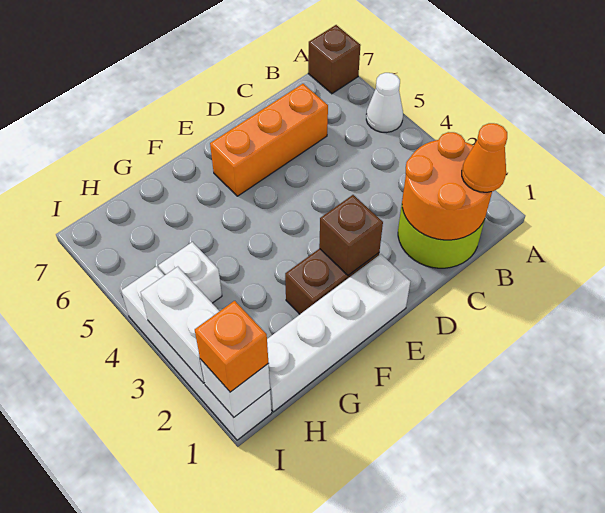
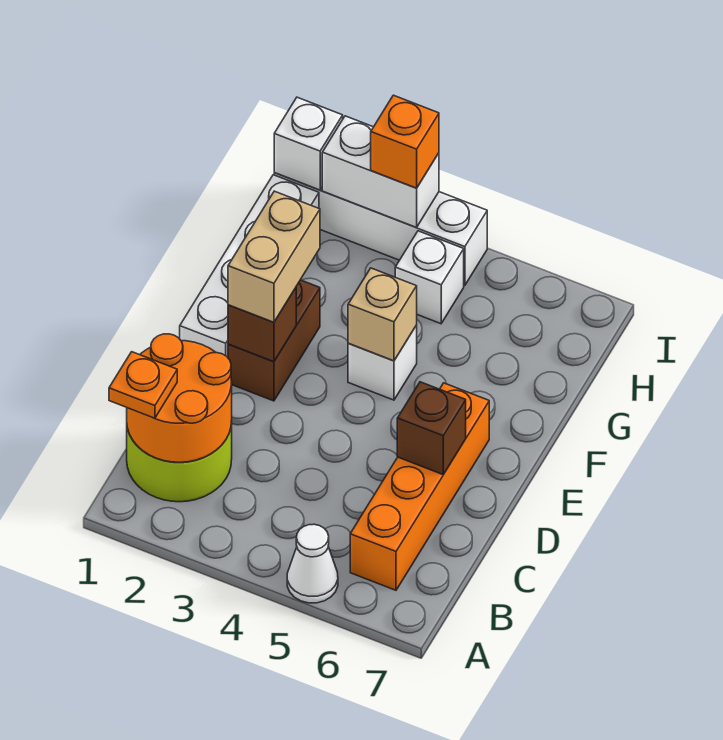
brown brick A7 level 1 -> brown brick D6 level 2
orange cone B1 level 3 -> orange plate B1 level 3
orange brick C6:E6 level 1 -> orange brick B6:E6 level 1
none -> tan brick E2:F2 level 3
none -> white brick F4 level 1
none -> tan brick F4 level 2
orange brick I1 level 3 -> orange brick I3 level 3

